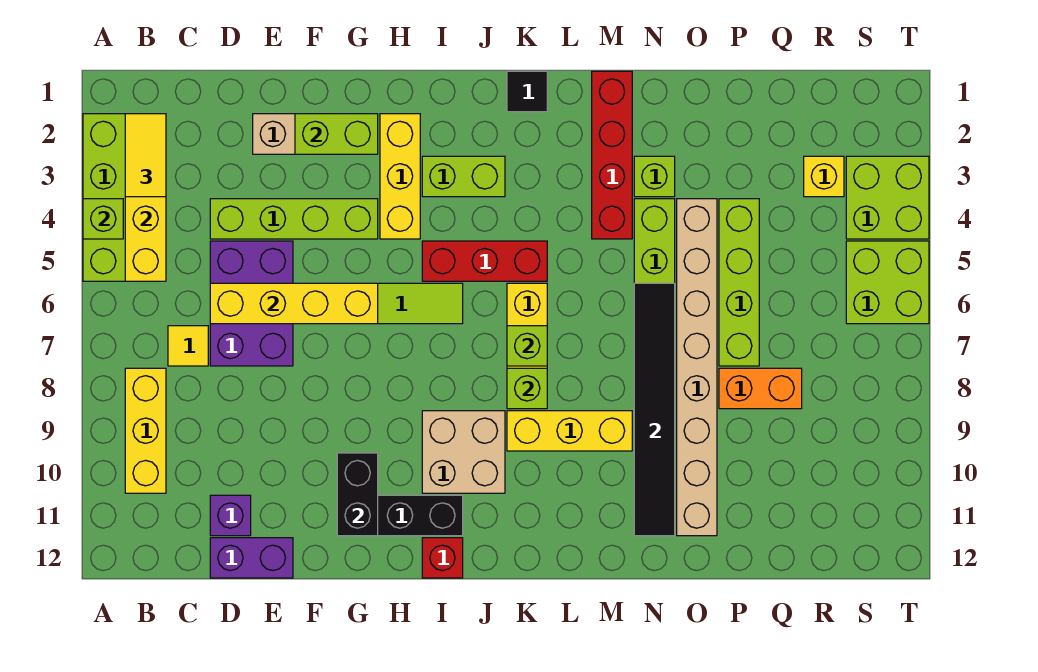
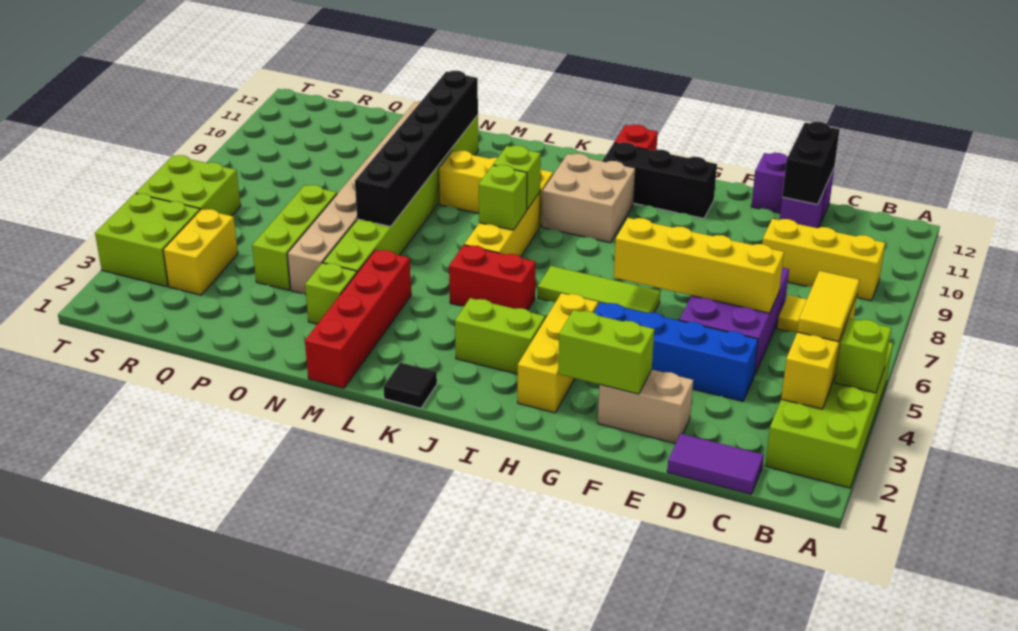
yellow tile B2:B3 level 3 -> yellow tile B4:B5 level 3
yellow brick B8:B10 level 1 -> yellow brick B9:D9 level 1
none -> purple tile C1:D1 level 1
lime brick D4:G4 level 1 -> blue brick D4:G4 level 1
black brick G10:G11 level 2 -> black brick D11:D12 level 2
red brick I5:K5 level 1 -> red brick J5:K5 level 1
black tile N6:N11 level 2 -> black brick N6:N11 level 2
lime brick P4:P7 level 1 -> lime brick P4:P6 level 1
orange brick P8:Q8 level 1 -> none
yellow brick R3 level 1 -> yellow brick R3:R4 level 1

